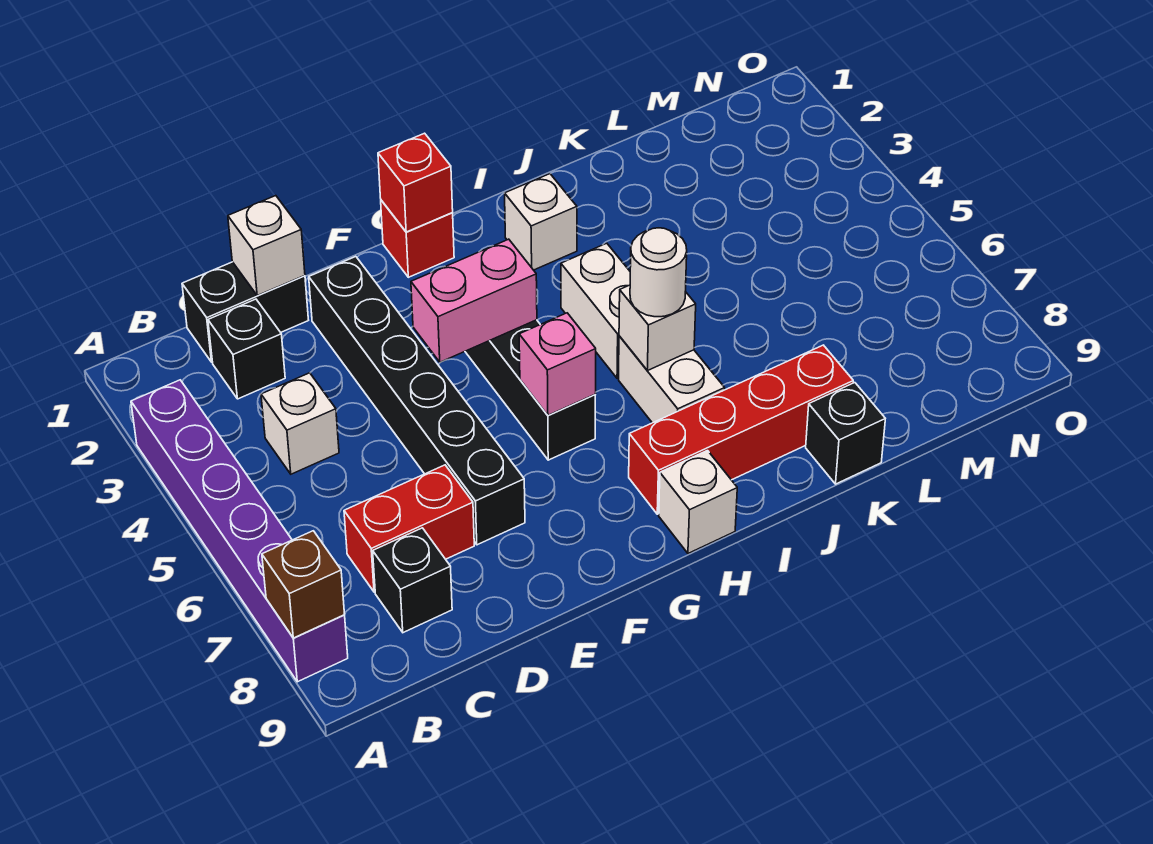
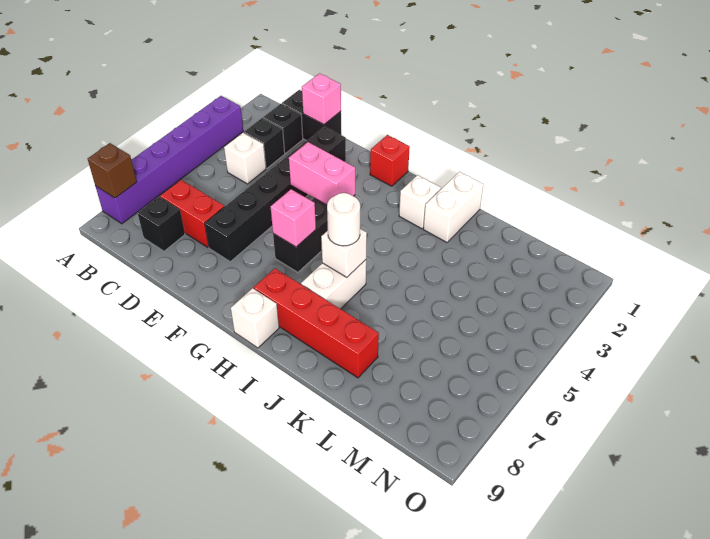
white brick D1 level 2 -> pink brick D1 level 2
red brick G1 level 2 -> none
white brick I4:I5 level 1 -> white brick J1:J2 level 1
black brick K9 level 1 -> black brick C3 level 1

